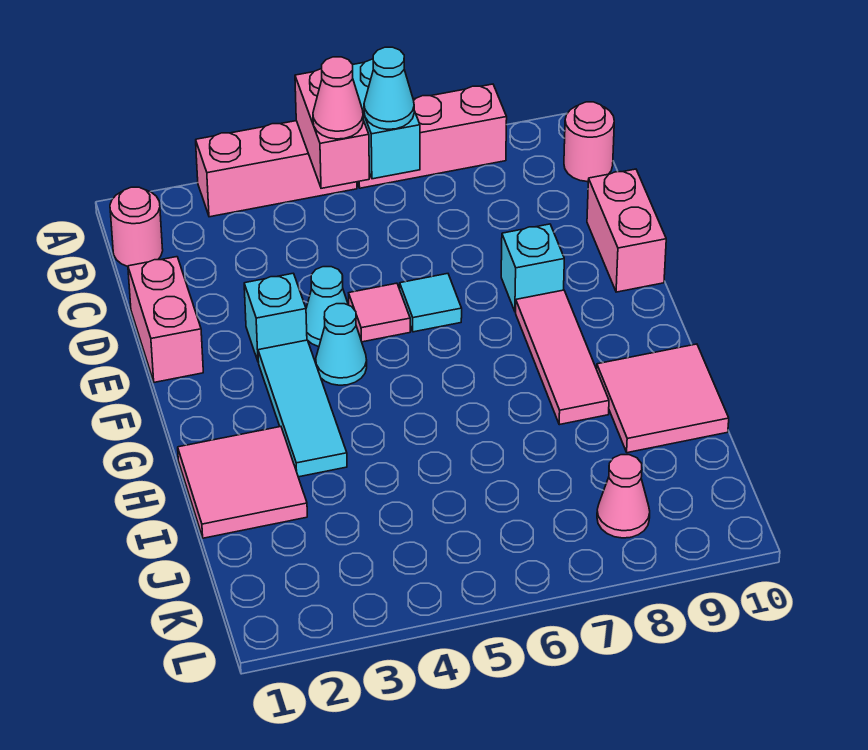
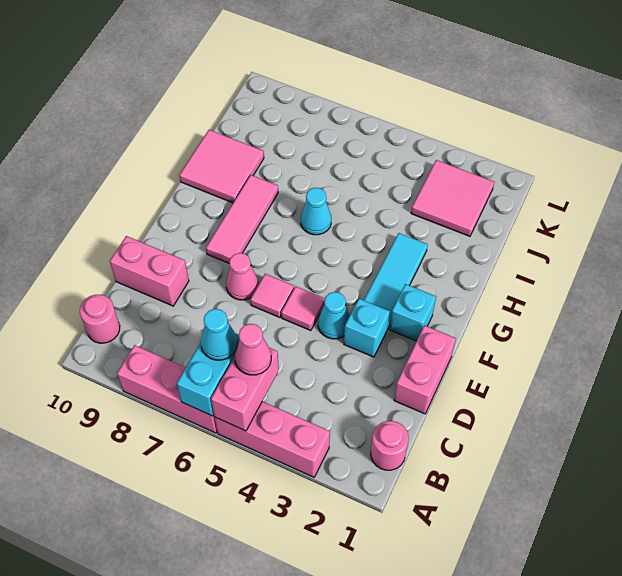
pink brick D10:E10 level 1 -> pink brick D9:D10 level 1
cyan tile E6 level 1 -> pink tile E6 level 1
cyan brick E8 level 1 -> cyan brick F2 level 1
cyan cone F4 level 1 -> cyan cone H6 level 1
pink tile H1:I2 level 1 -> pink tile J2:K3 level 1
pink cone K8 level 1 -> pink cone E7 level 1

